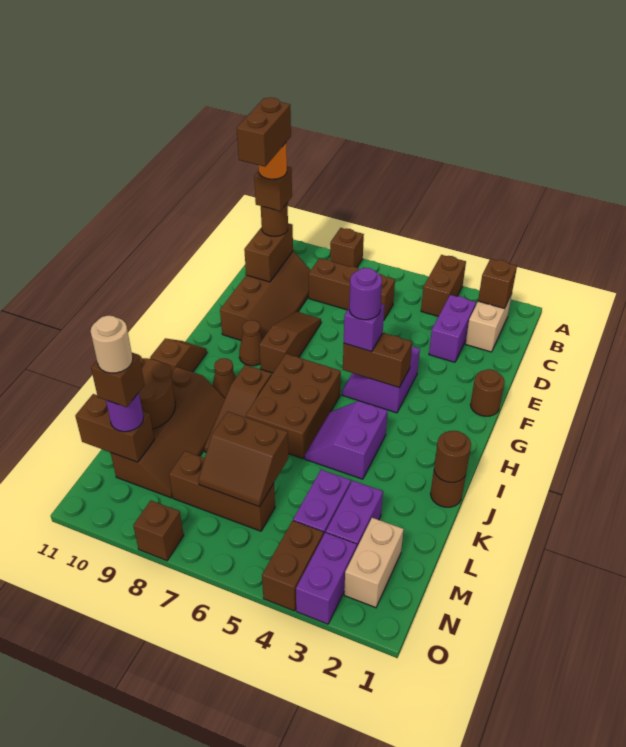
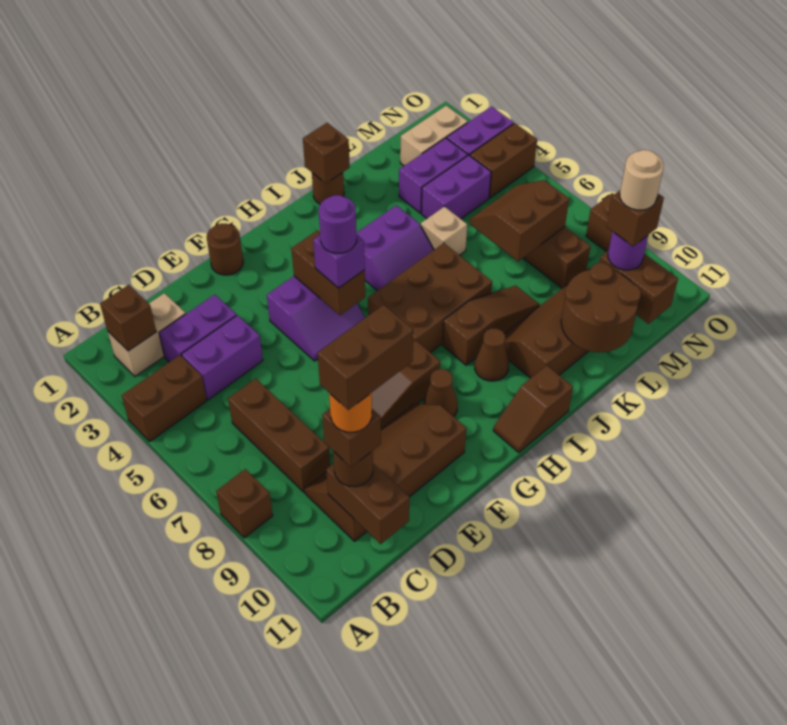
none -> purple brick C4:D4 level 1
brown brick C10:D10 level 2 -> brown brick C10:C11 level 2
brown round brick J1 level 2 -> brown brick J1 level 2
none -> tan brick K5 level 1
brown slope L6:M7 level 2 top L -> brown slope L6:M7 level 2 top 7

